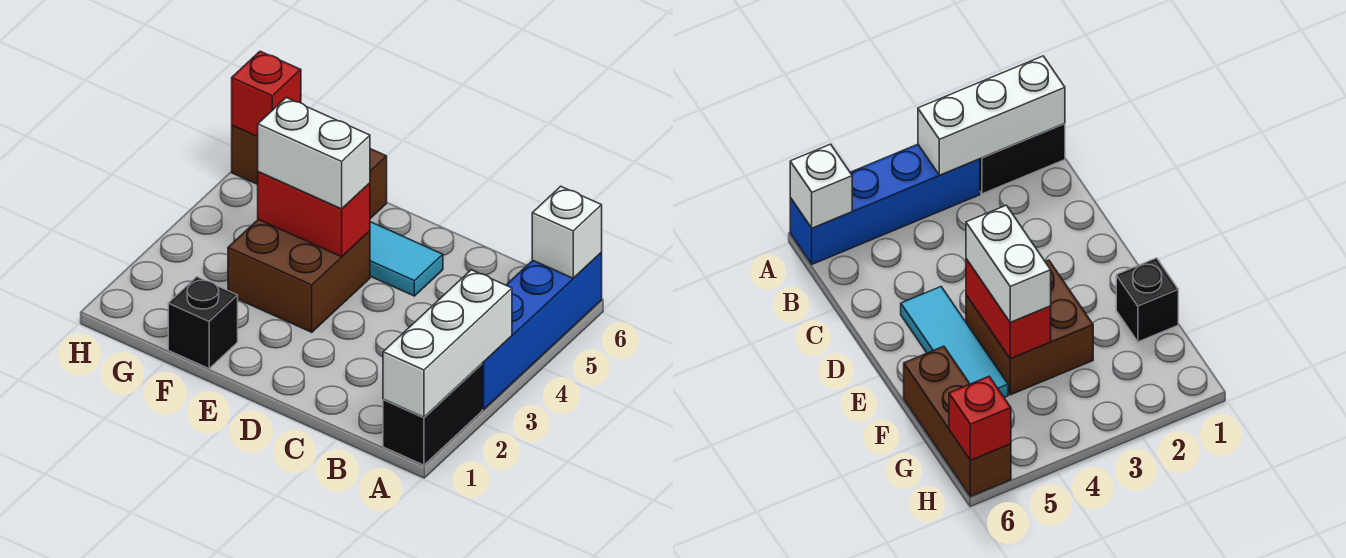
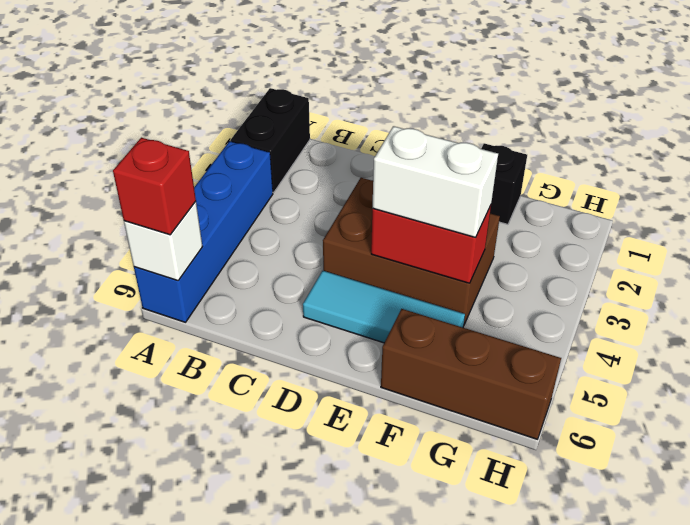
white brick A1:A3 level 2 -> none
brown brick E3:F4 level 1 -> brown brick D3:F4 level 1
red brick H6 level 2 -> red brick A6 level 3

